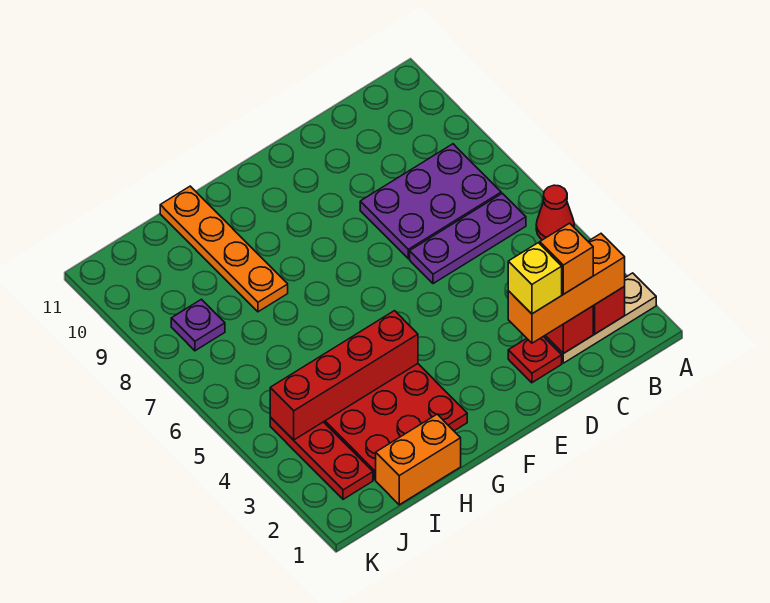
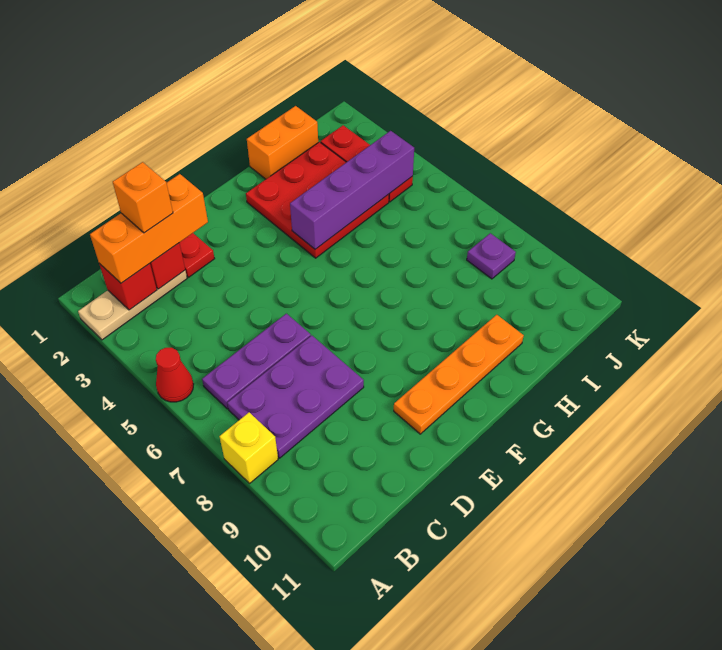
yellow brick D2 level 4 -> yellow brick A8 level 1
red brick G4:J4 level 2 -> purple brick G4:J4 level 2
orange plate H8:H11 level 1 -> orange plate E10:H10 level 1

